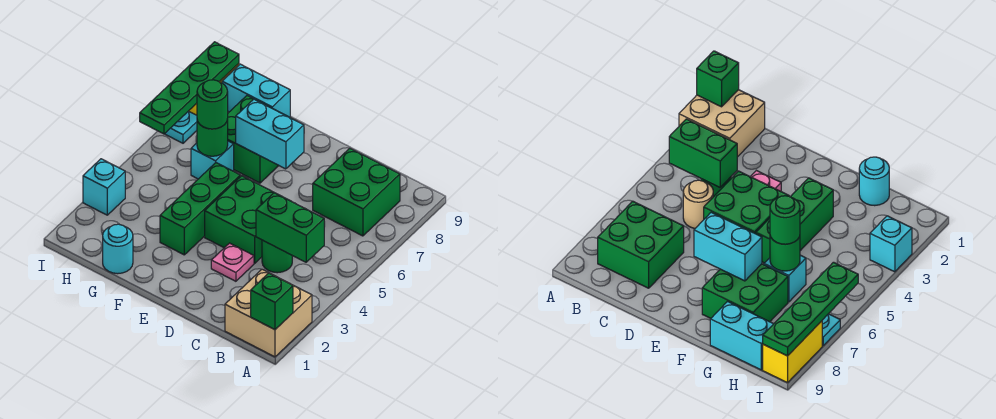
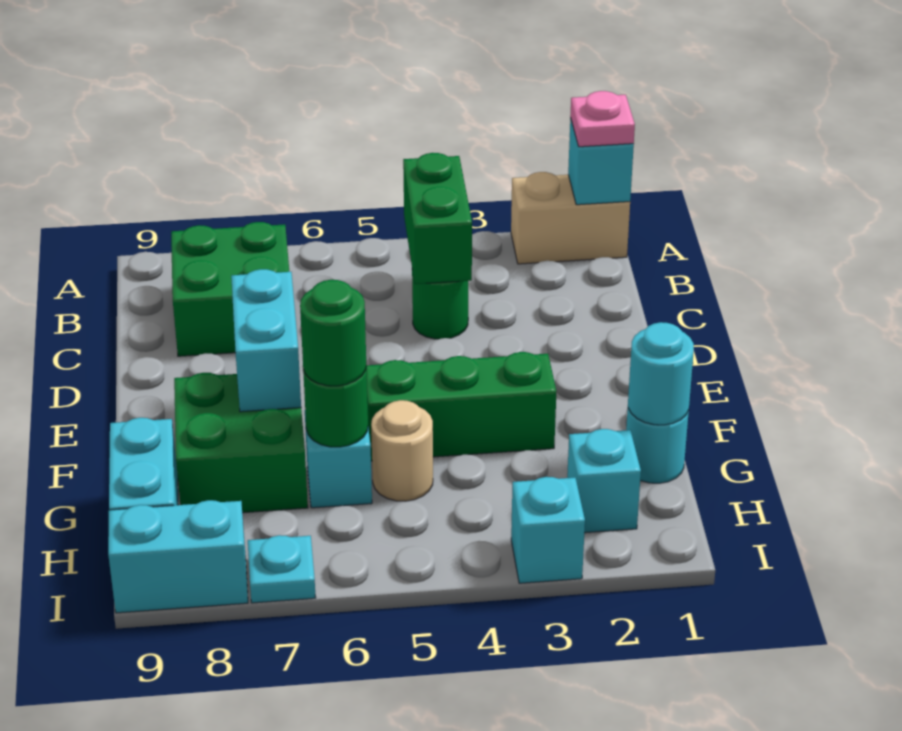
tan brick A1:B2 level 1 -> tan brick A1:A2 level 1
green brick A1 level 2 -> cyan brick A1 level 2
tan round brick C5 level 1 -> tan round brick G5 level 1
pink plate D3 level 1 -> pink plate A1 level 3
green brick D4:E5 level 1 -> none
none -> cyan round brick G1 level 2
none -> cyan brick H2 level 1
green plate I6:I9 level 2 -> none
yellow brick I8:I9 level 1 -> cyan brick I8:I9 level 1

